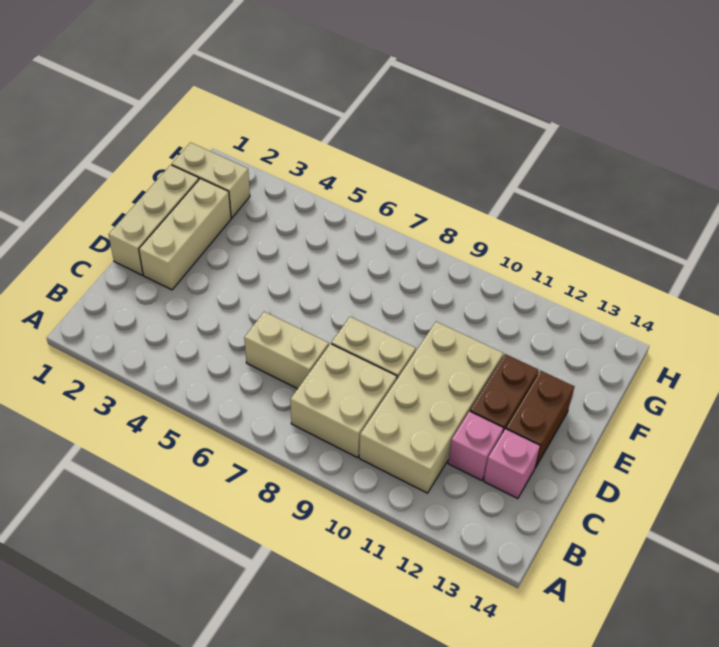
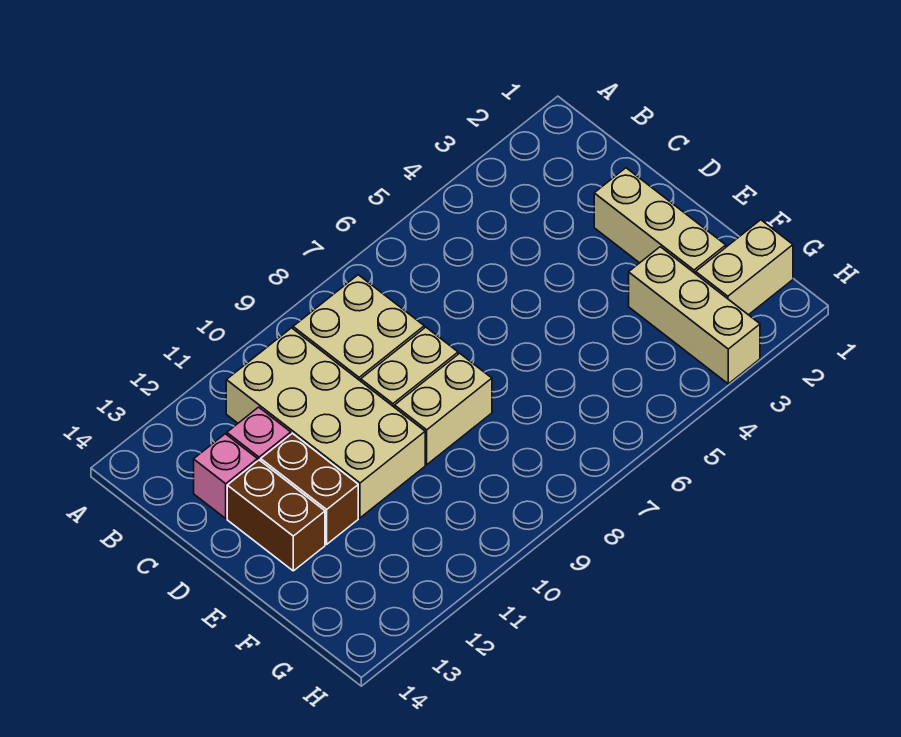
tan brick C6:C7 level 1 -> tan brick E8:E9 level 1
tan brick D1:F1 level 1 -> tan brick F3:H3 level 1

